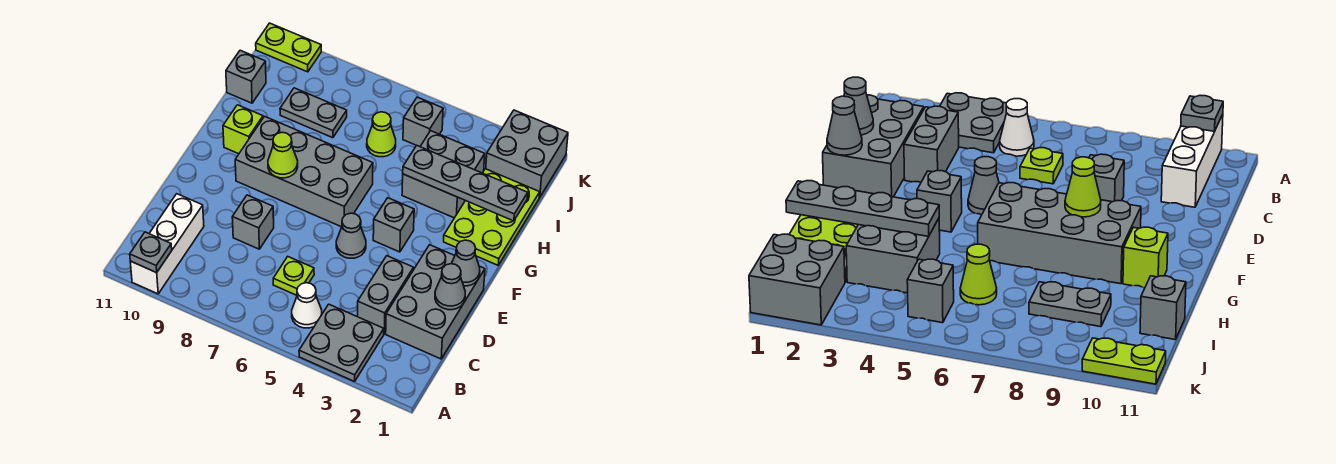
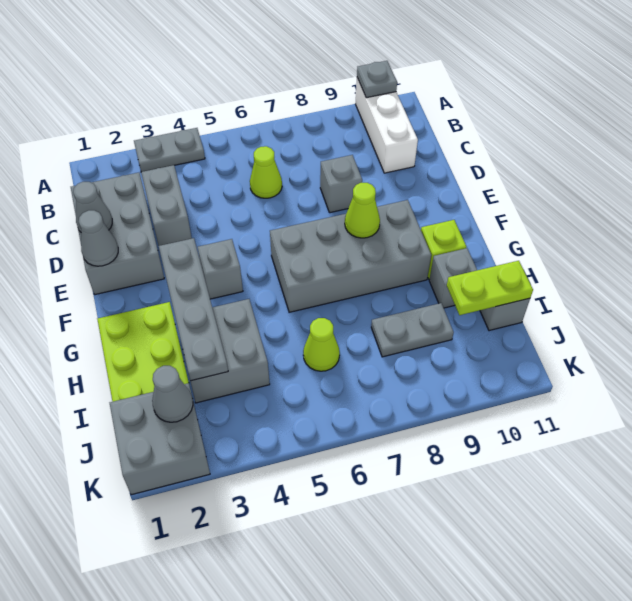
grey plate A3:B4 level 1 -> grey plate A3:A4 level 1
white cone B5 level 1 -> none
lime plate C6 level 1 -> lime cone C6 level 1
grey cone E5 level 1 -> grey cone J2 level 2
grey plate H1:H4 level 2 -> grey plate F3:I3 level 2
grey brick J5 level 1 -> grey brick H10 level 1
lime plate K10:K11 level 1 -> lime plate I10:I11 level 2

